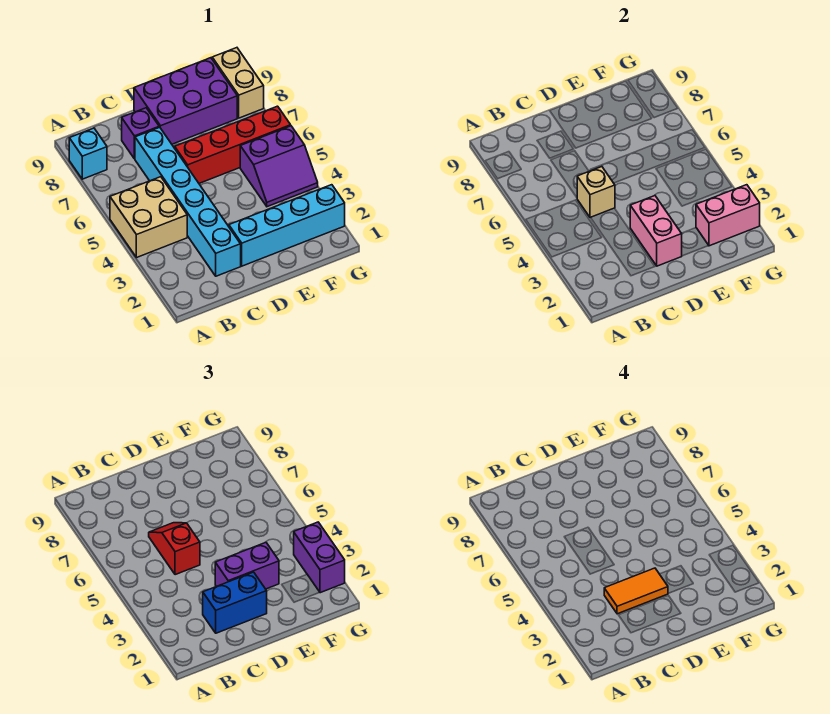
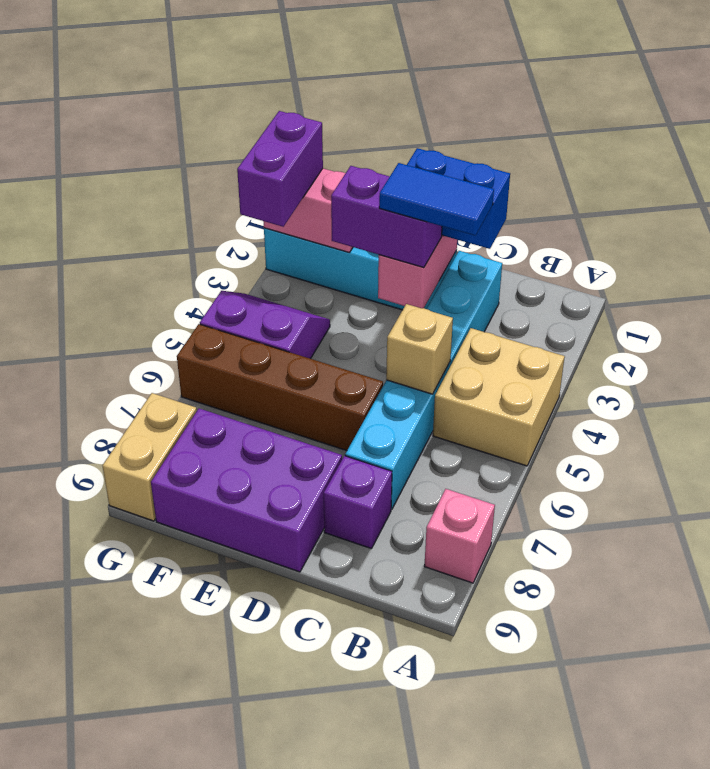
cyan brick A8 level 1 -> pink brick A8 level 1
orange tile C3:D3 level 4 -> blue tile C3:D3 level 4
red slope C5:C6 level 3 top 5 -> none
red brick D6:G6 level 1 -> brown brick D6:G6 level 1

